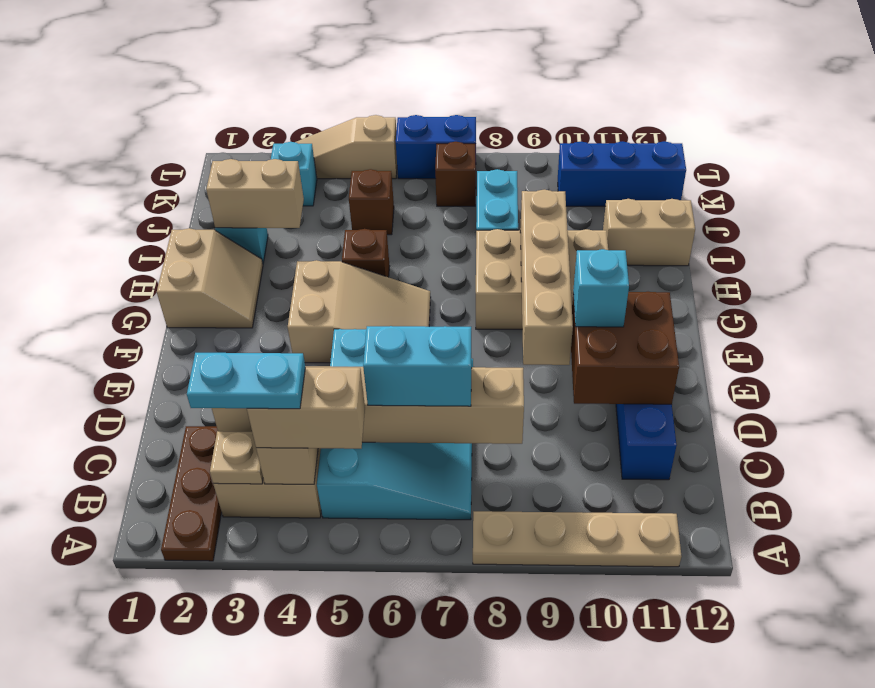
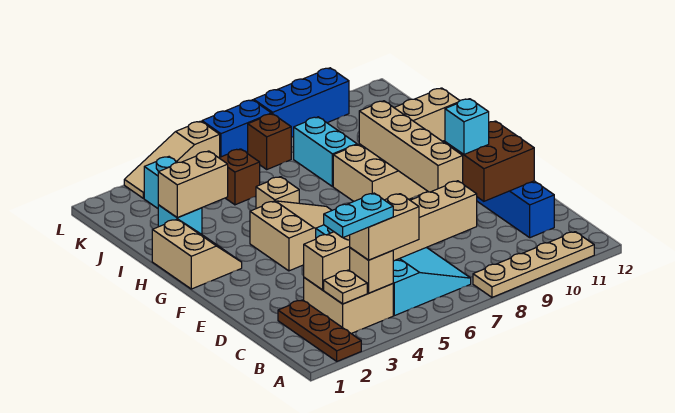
cyan brick C6:C7 level 3 -> none
brown brick H5 level 1 -> tan brick H5 level 1
blue brick K10:K12 level 1 -> blue brick L8:L10 level 1

